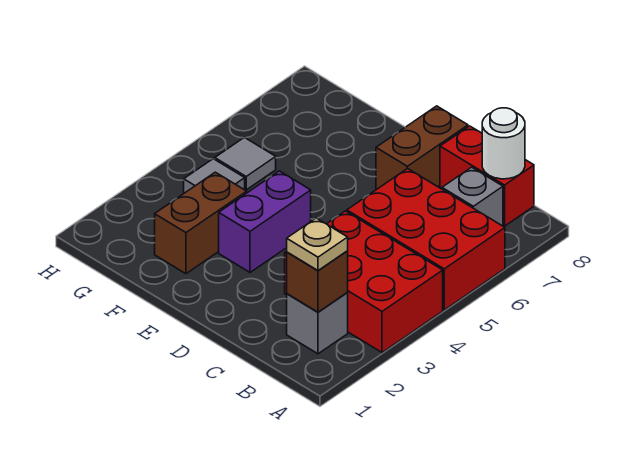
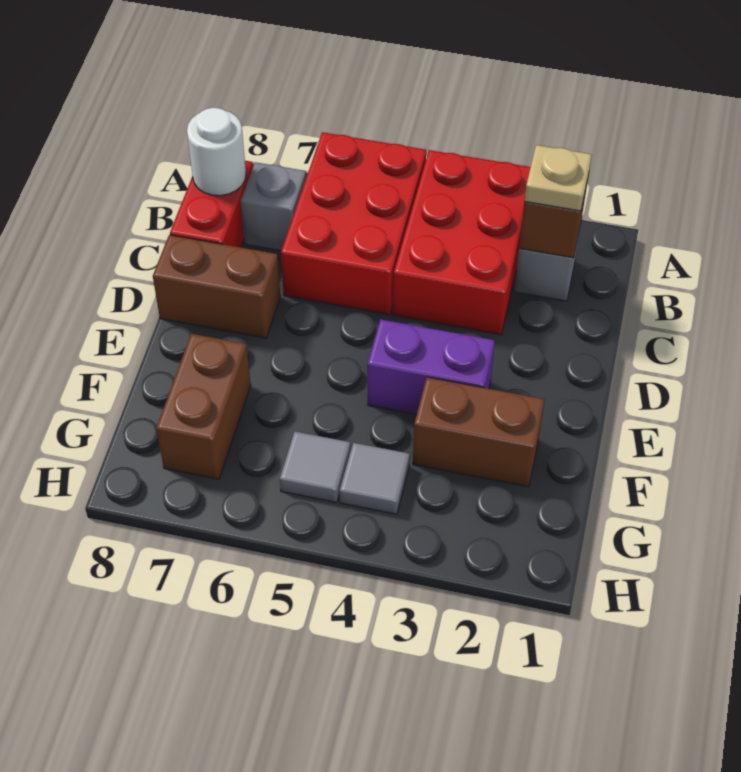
none -> brown brick F7:G7 level 1

